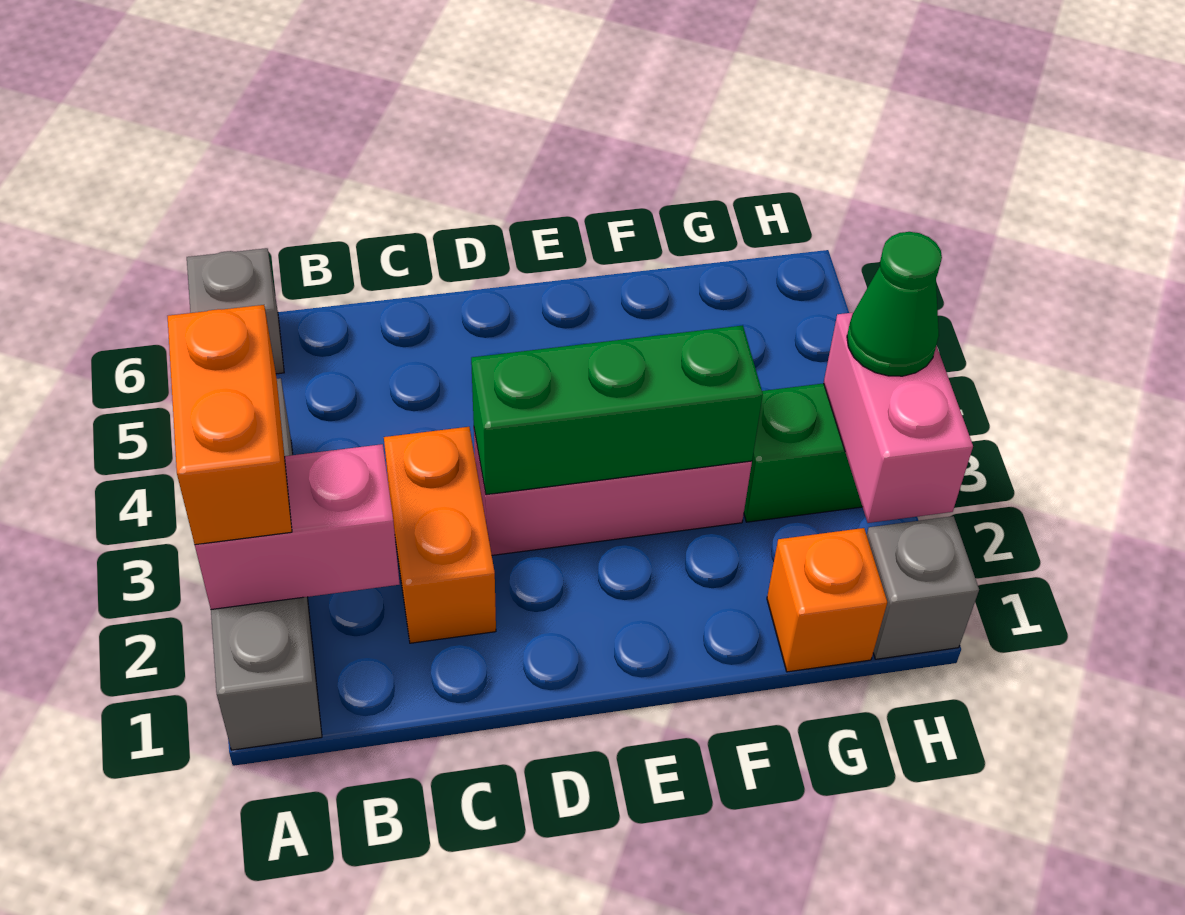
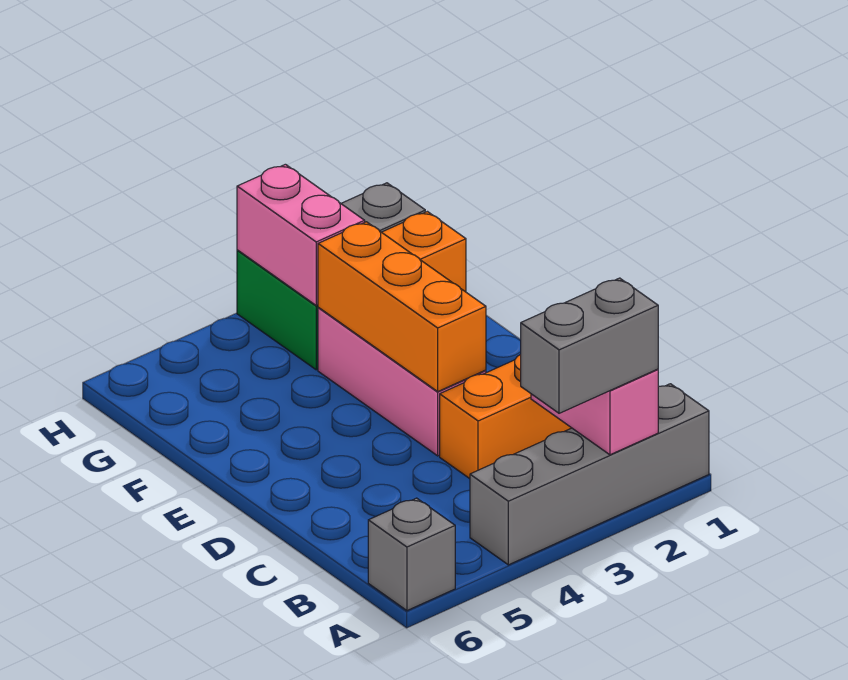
orange brick A2:A3 level 3 -> grey brick A2:A3 level 3
green brick D3:F3 level 2 -> orange brick D3:F3 level 2
pink brick H2:H3 level 2 -> pink brick G3:H3 level 2
green cone H3 level 3 -> none

